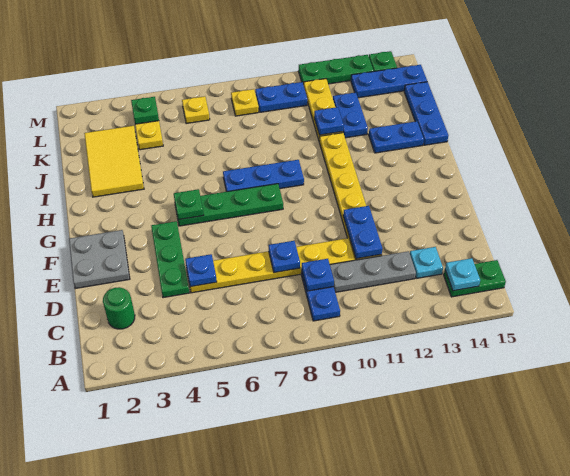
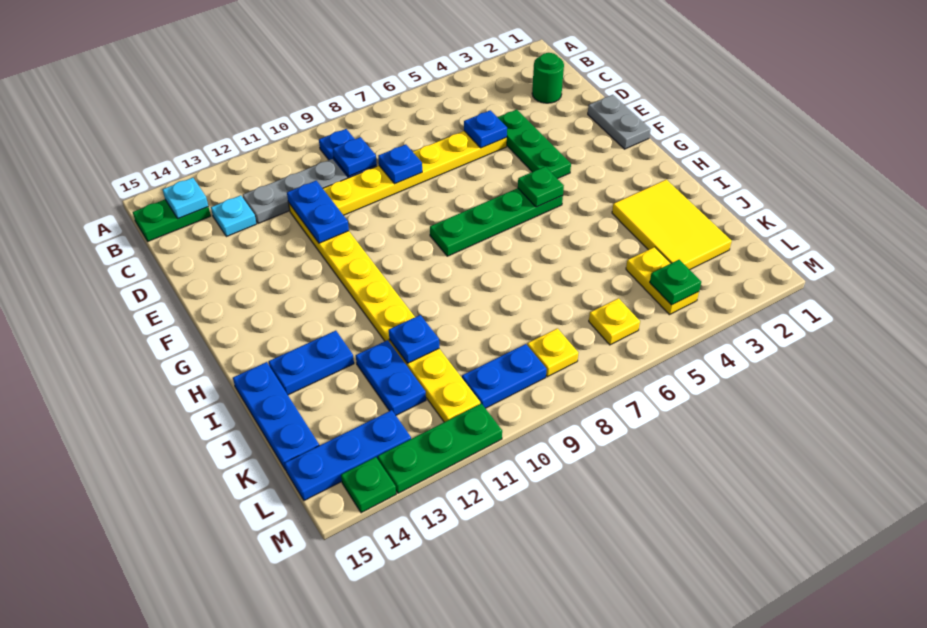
grey plate E1:F2 level 1 -> grey plate E1:F1 level 1
blue plate H7:H9 level 1 -> none

